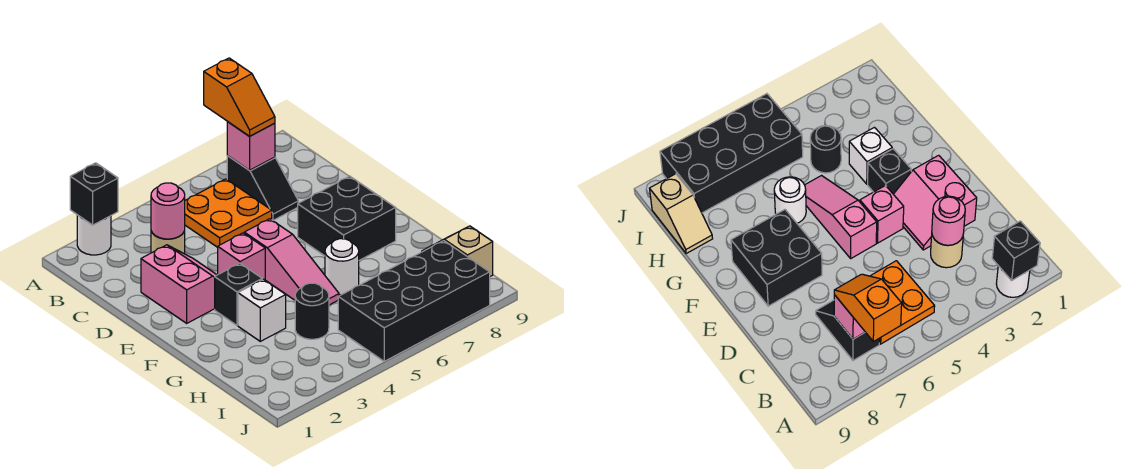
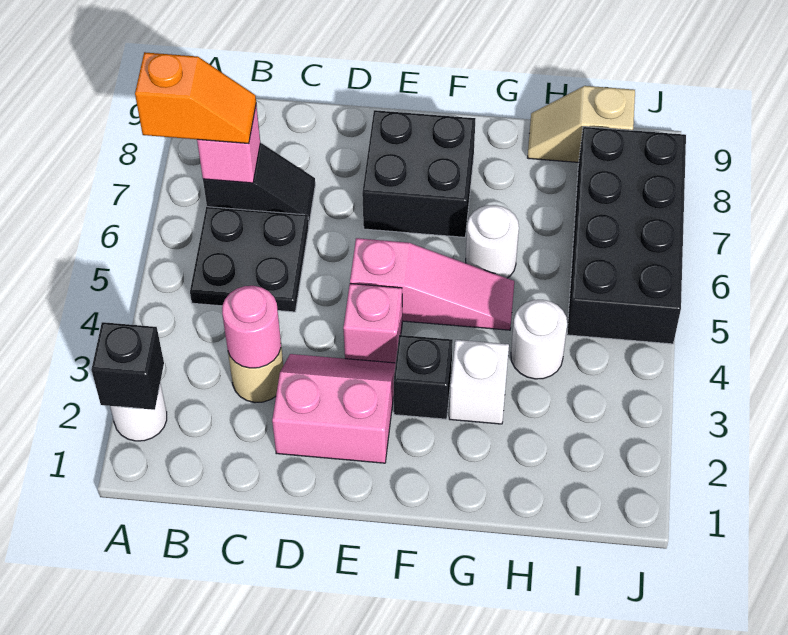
orange plate B5:C6 level 1 -> black plate B5:C6 level 1
black round brick H4 level 1 -> white round brick H4 level 1

